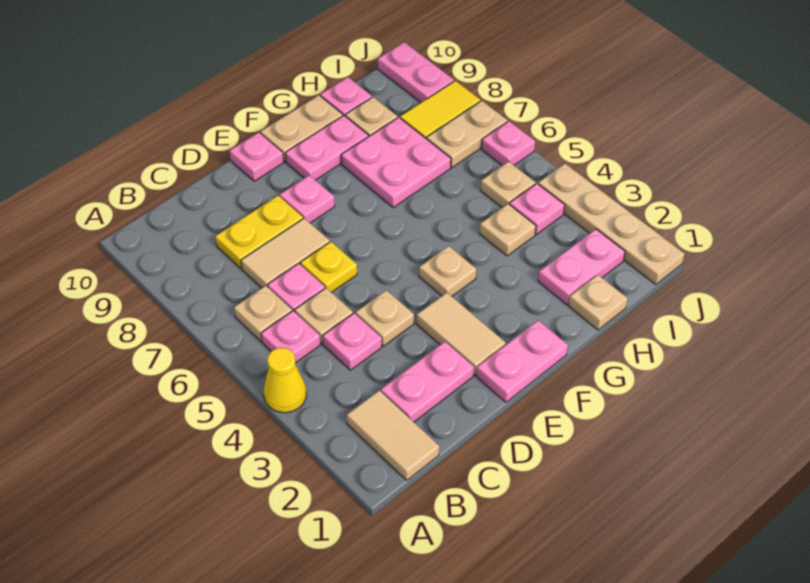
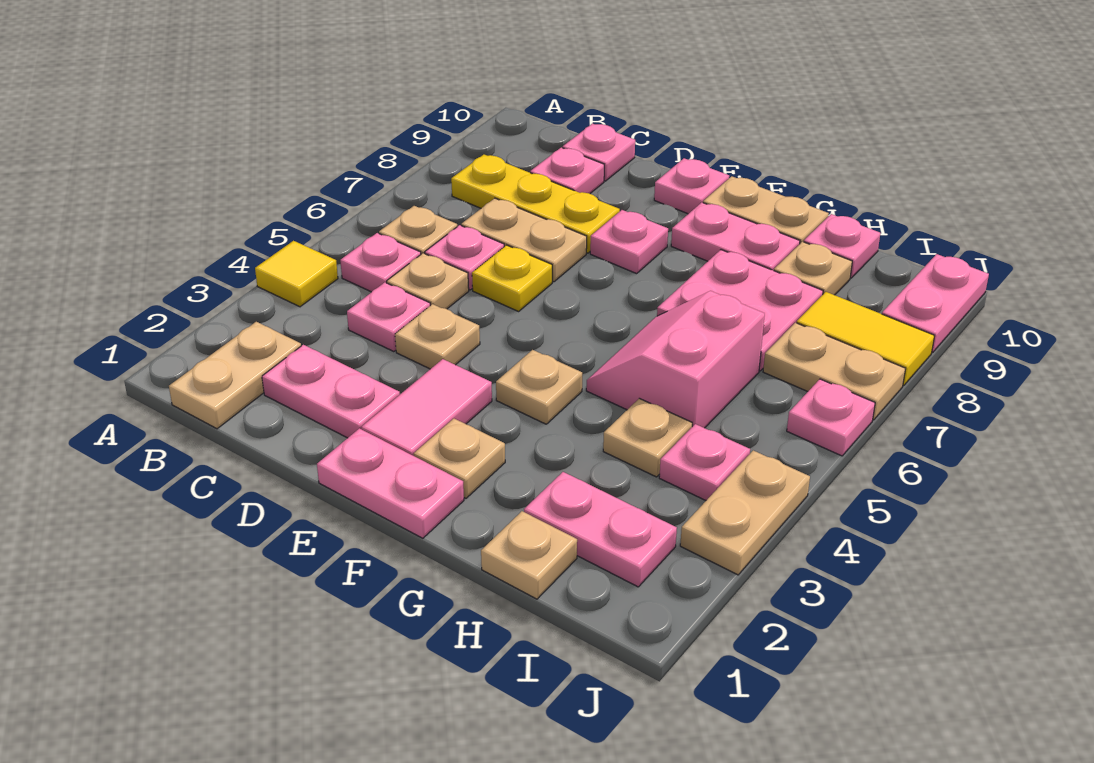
yellow cone A4 level 1 -> yellow tile A4 level 1
tan tile B1:B2 level 1 -> tan plate B1:B2 level 1
tan tile C7:D7 level 1 -> tan plate C7:D7 level 1
yellow plate C8:D8 level 1 -> yellow plate B8:D8 level 1
none -> pink plate C9 level 1
none -> pink plate C10 level 1
tan tile E2:E3 level 1 -> pink tile E2:E3 level 1
none -> pink slope G5:H6 level 1 top H
tan plate I5 level 1 -> tan plate F2 level 1
tan plate J1:J4 level 1 -> tan plate J3:J4 level 1

